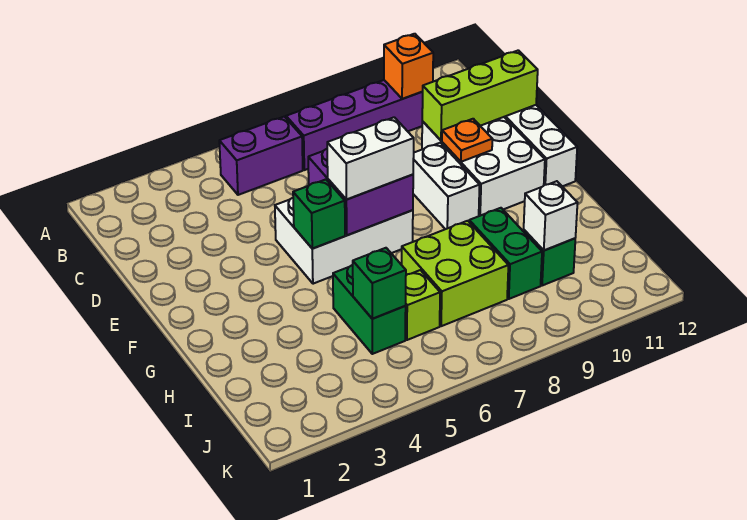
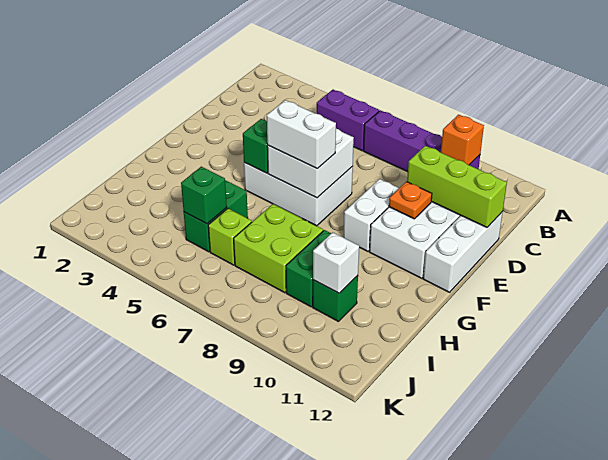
purple brick E6:F7 level 2 -> white brick E6:F7 level 2

